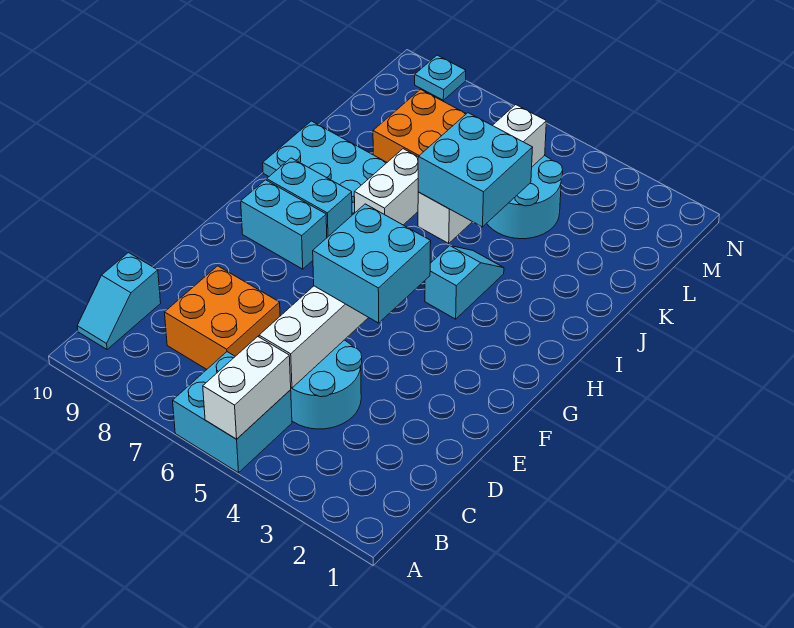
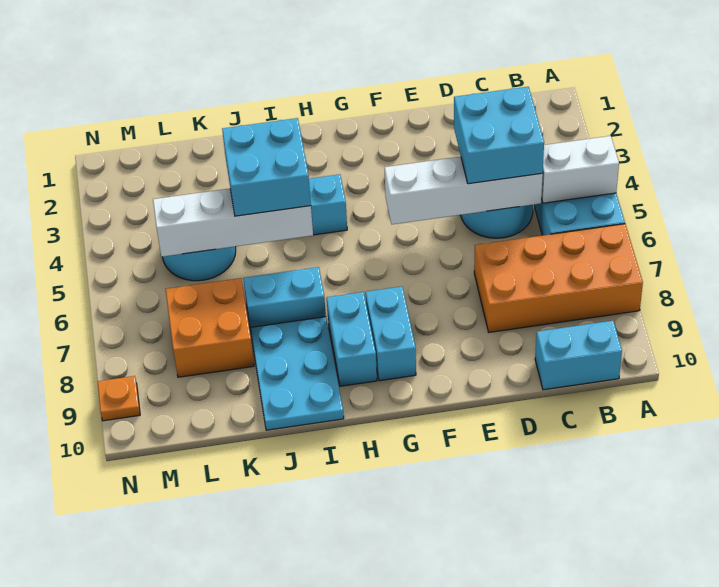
cyan slope B10:C10 level 1 top C -> cyan brick B10:C10 level 1
orange brick C7:D8 level 1 -> orange brick A7:D8 level 1
cyan brick E4:F5 level 3 -> cyan brick C4:D5 level 3
white brick I7:J7 level 1 -> cyan brick I7:J7 level 1
cyan plate N9 level 1 -> orange plate N9 level 1

